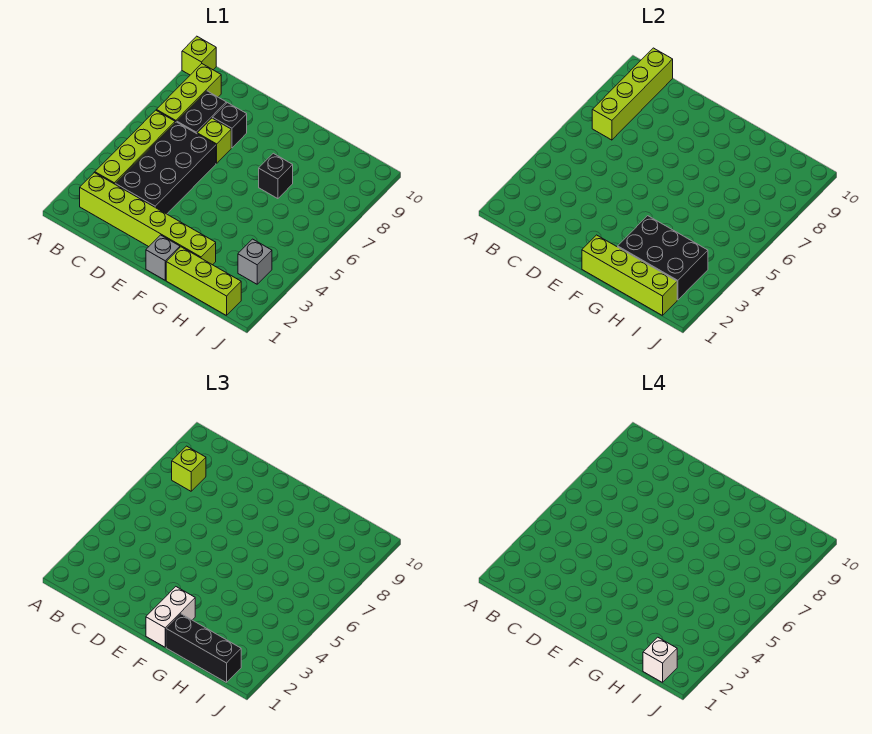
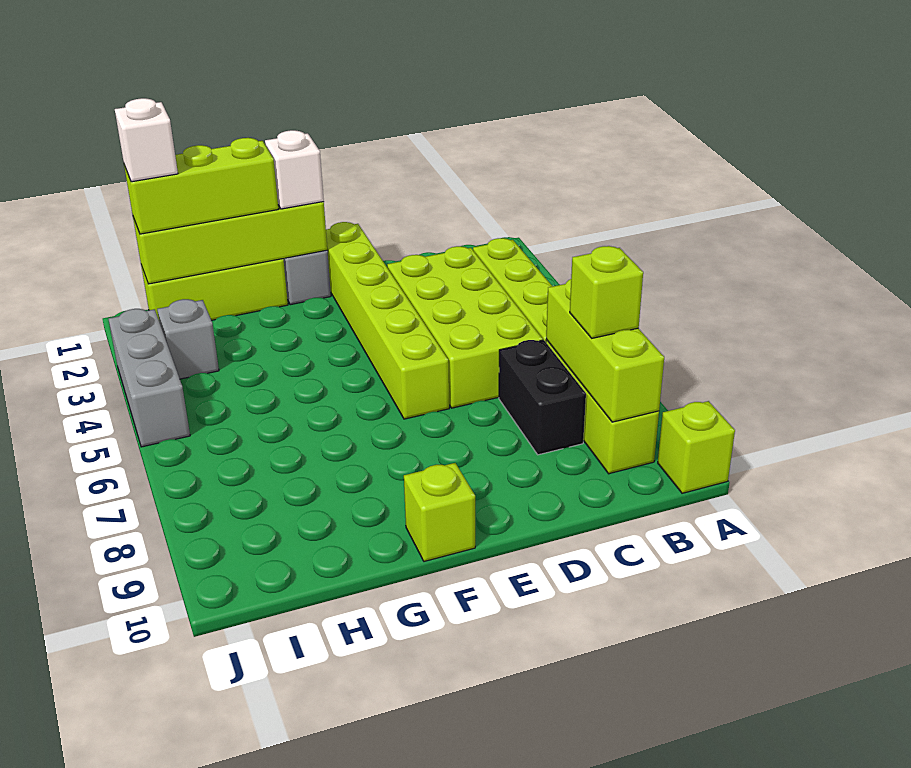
lime brick B2:G2 level 1 -> lime brick E1:E6 level 1
lime brick B7:B10 level 2 -> lime brick B7:B9 level 2
black brick C3:D6 level 1 -> lime brick C3:D6 level 1
lime brick D7 level 1 -> lime brick F10 level 1
black brick D8 level 1 -> none
white brick F1:F2 level 3 -> white brick F1 level 3
black brick G1:I1 level 3 -> lime brick G1:I1 level 3
black brick G2:I3 level 2 -> none
black brick G7 level 1 -> none
none -> grey brick J3:J5 level 1

